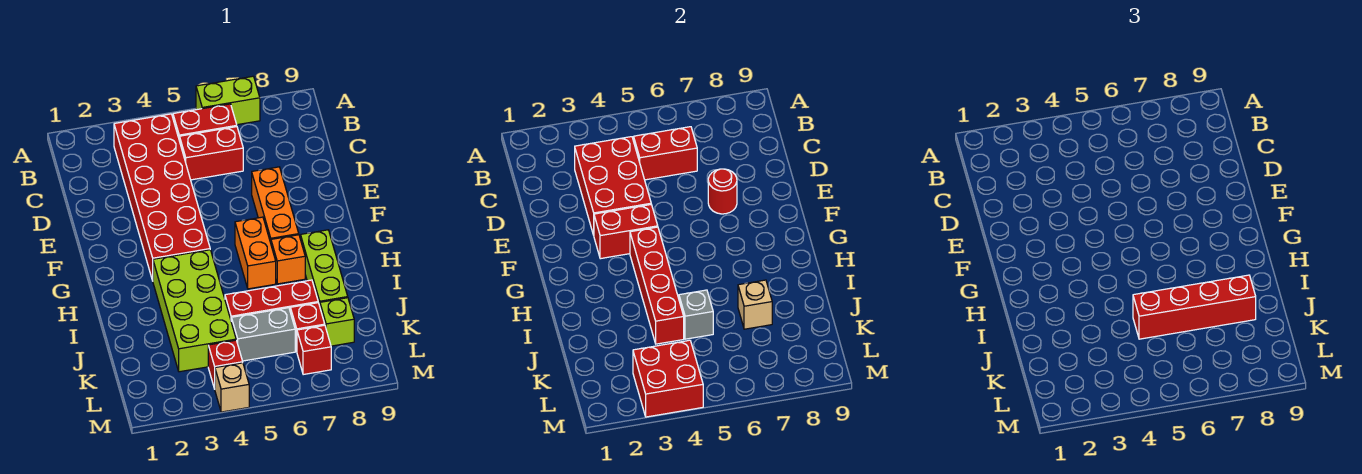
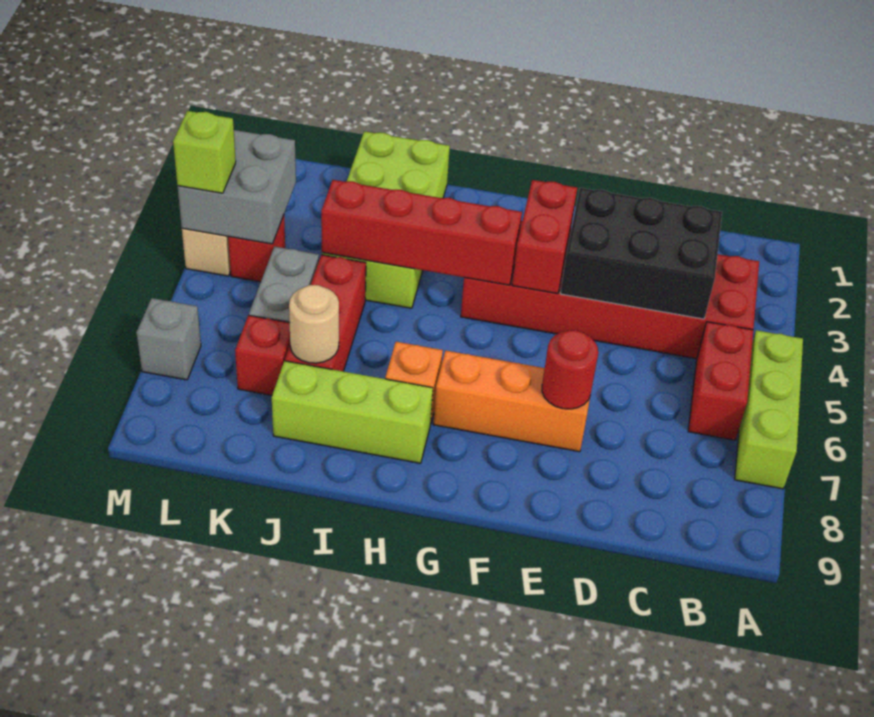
lime brick A6:A7 level 1 -> lime brick A5:A7 level 1
red brick C3:E4 level 2 -> black brick C3:E4 level 2
red brick C5:C6 level 1 -> none
red brick C5:C6 level 2 -> none
orange brick G6:H6 level 1 -> none
lime brick H3:K4 level 1 -> lime brick I1:J4 level 1
grey brick J5 level 2 -> grey brick M7 level 1
red brick J5:J8 level 3 -> none
tan brick J7 level 2 -> tan round brick J7 level 2
lime brick K8 level 1 -> lime brick M4 level 3
red brick L3:M4 level 2 -> grey brick L3:M4 level 2
red brick L7 level 1 -> none

